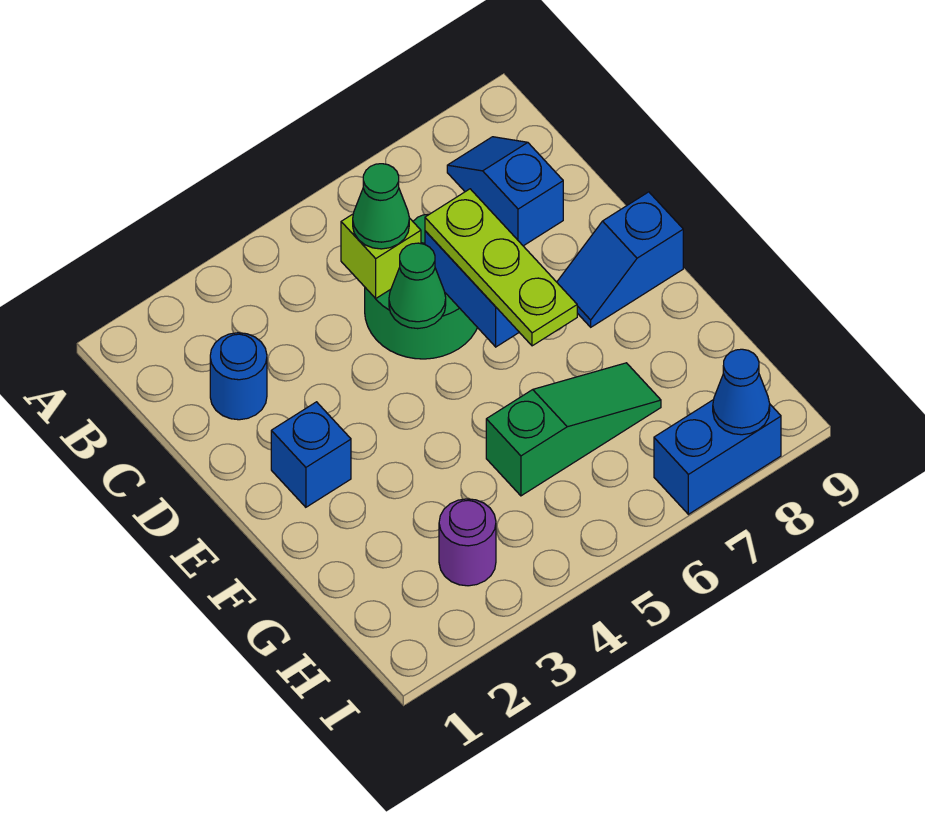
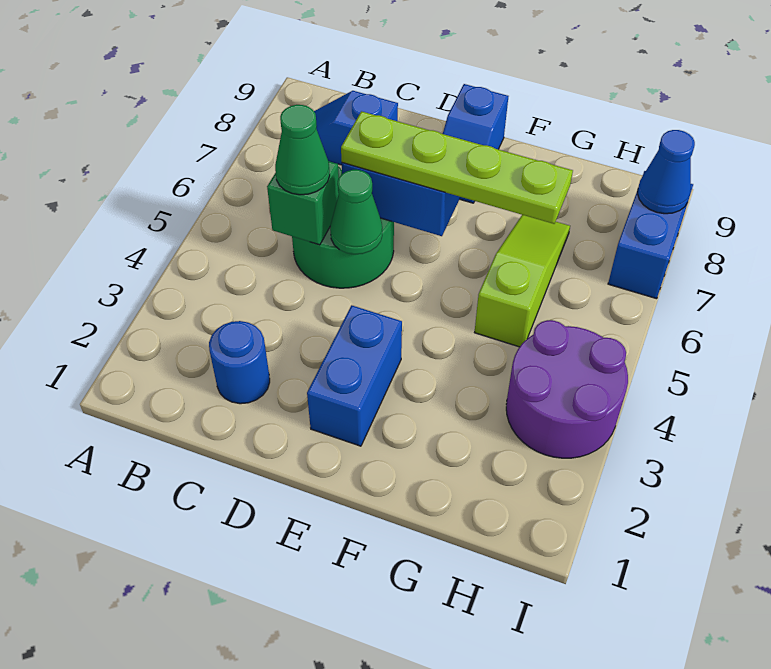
lime brick C5 level 2 -> green brick C5 level 2
lime plate D6:F6 level 3 -> lime plate D6:G6 level 3
blue brick E2 level 1 -> blue brick E2:E3 level 1
green slope G5:G7 level 1 top 5 -> lime slope G5:G7 level 1 top 5
purple round brick H3 level 1 -> purple round brick H3:I4 level 1

